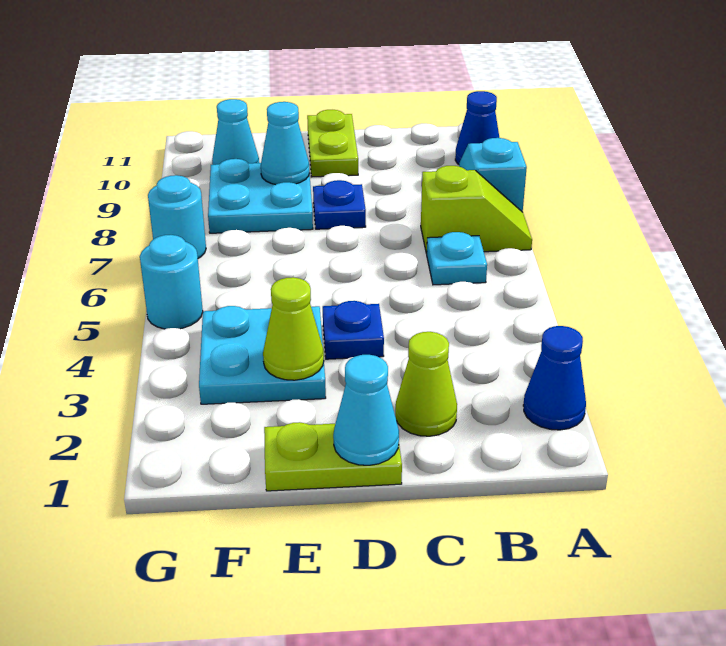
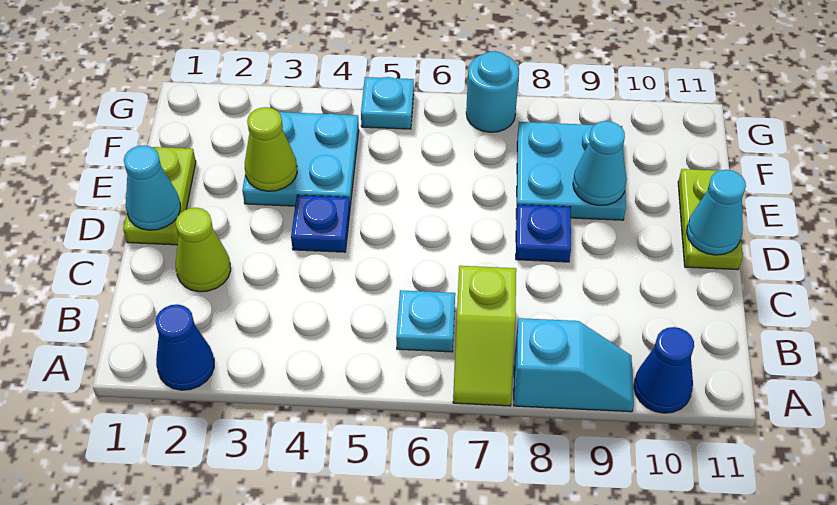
lime plate D10:D11 level 1 -> lime plate D11:E11 level 1
cyan cone F10 level 1 -> cyan cone D11 level 2
cyan round brick G5 level 1 -> cyan plate G5 level 1

